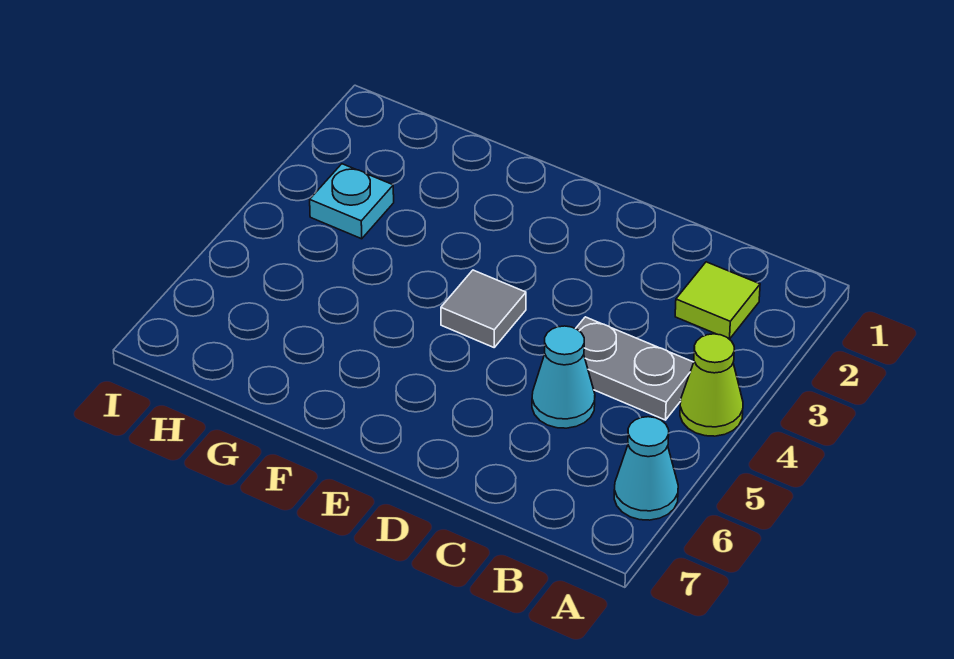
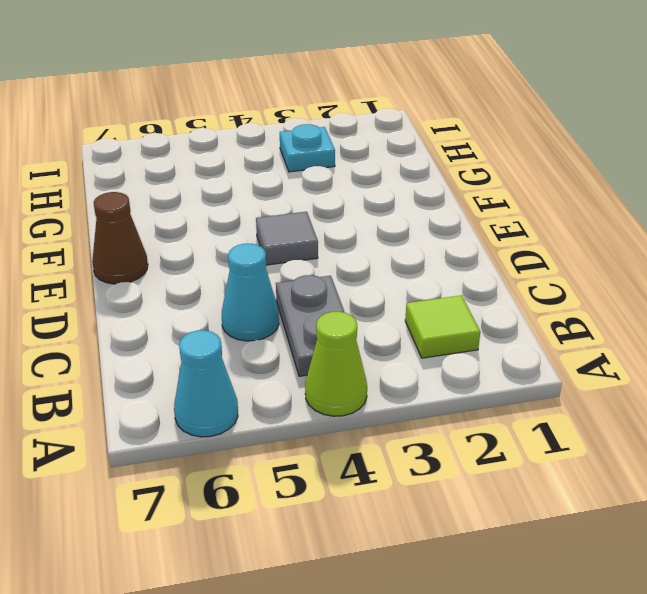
none -> brown cone E7 level 1

